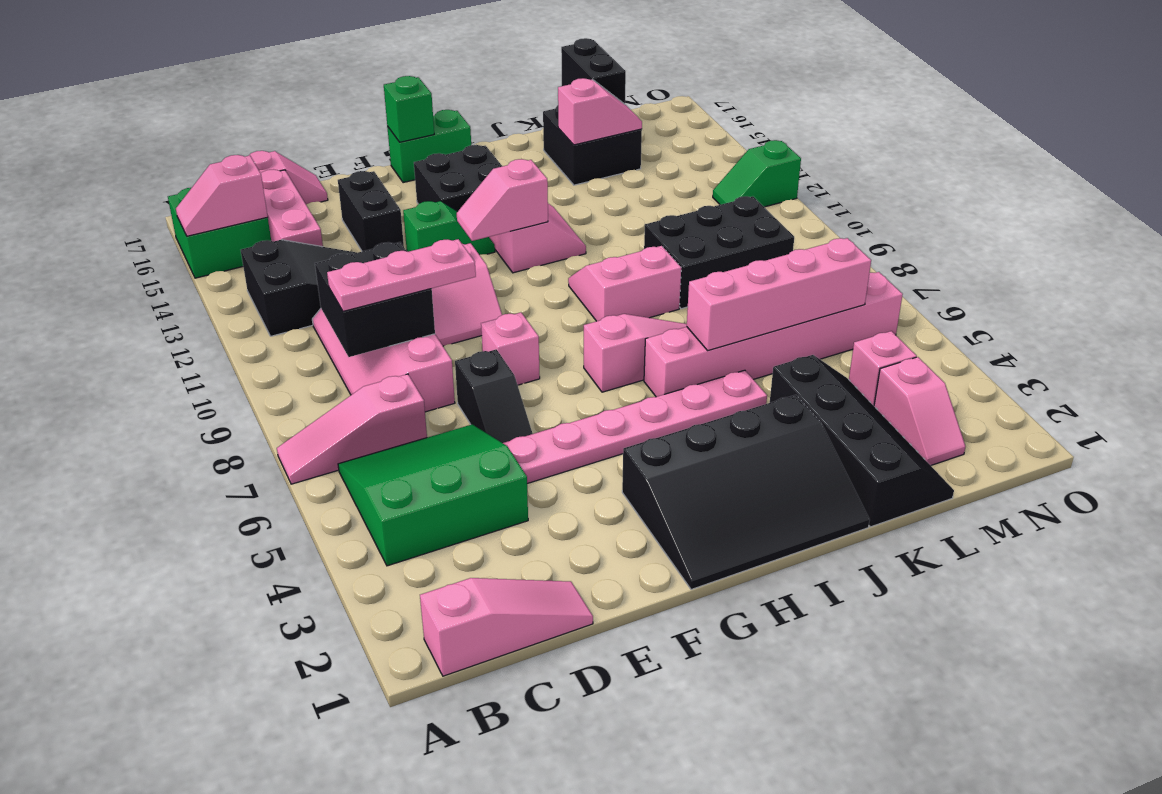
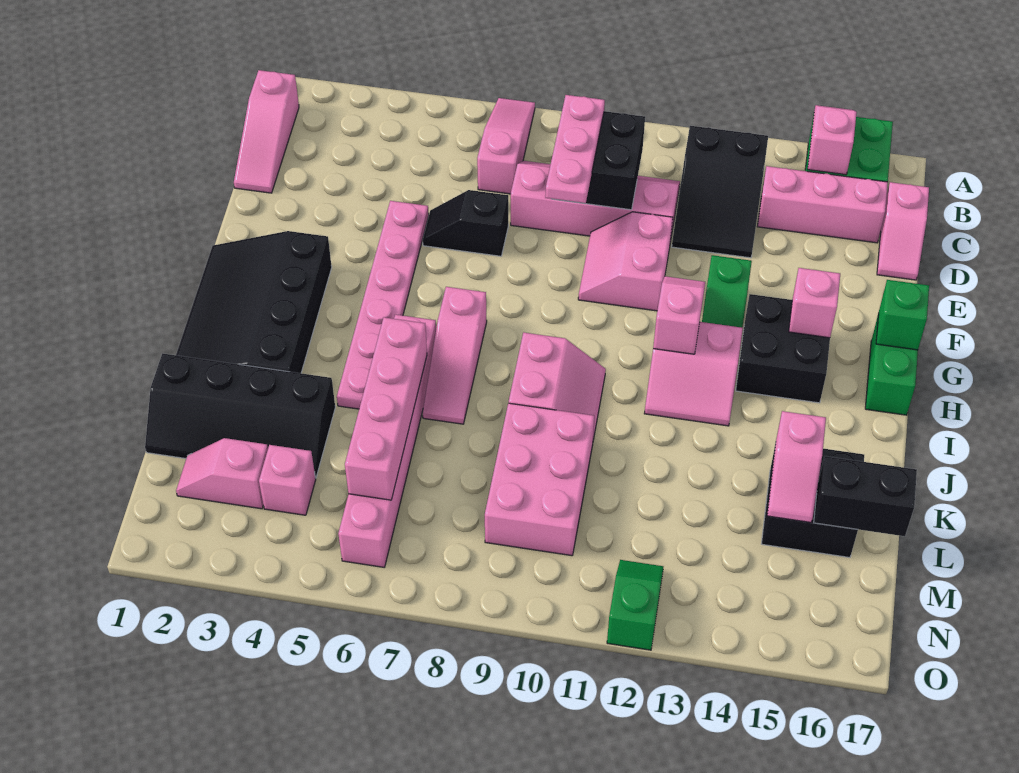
green slope B4:D6 level 1 top 4 -> none
black brick E14:E15 level 1 -> none
pink brick F8 level 1 -> pink brick G15 level 2
black brick K9:M10 level 1 -> pink brick K9:M10 level 1

